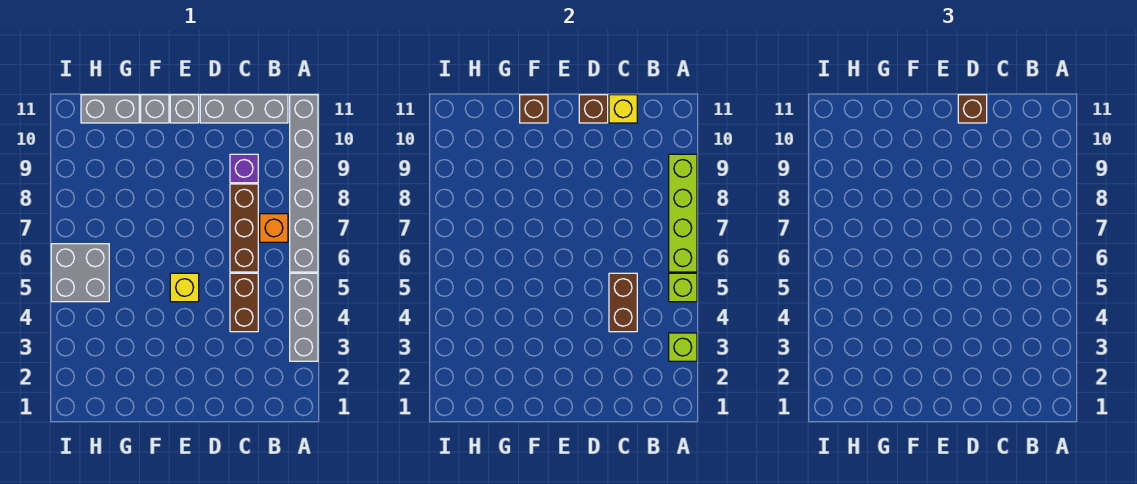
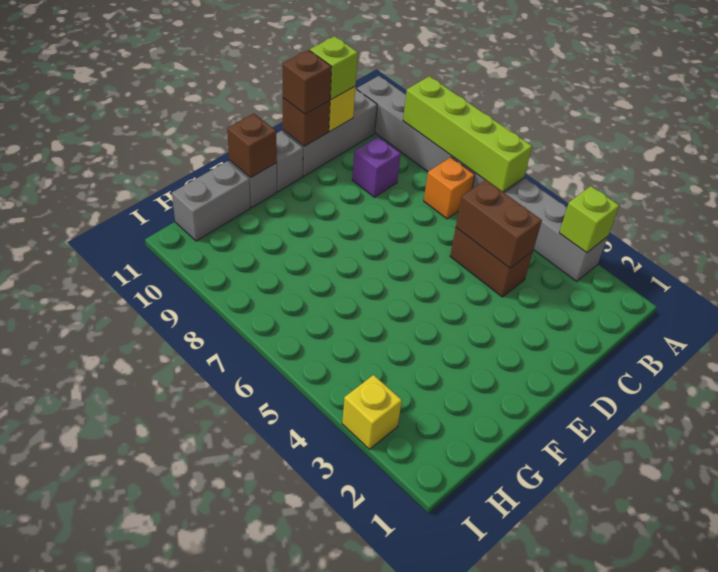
lime brick A5 level 2 -> lime brick C11 level 3
brown brick C6:C8 level 1 -> none
yellow brick E5 level 1 -> yellow brick I3 level 1
grey brick H5:I6 level 1 -> none

